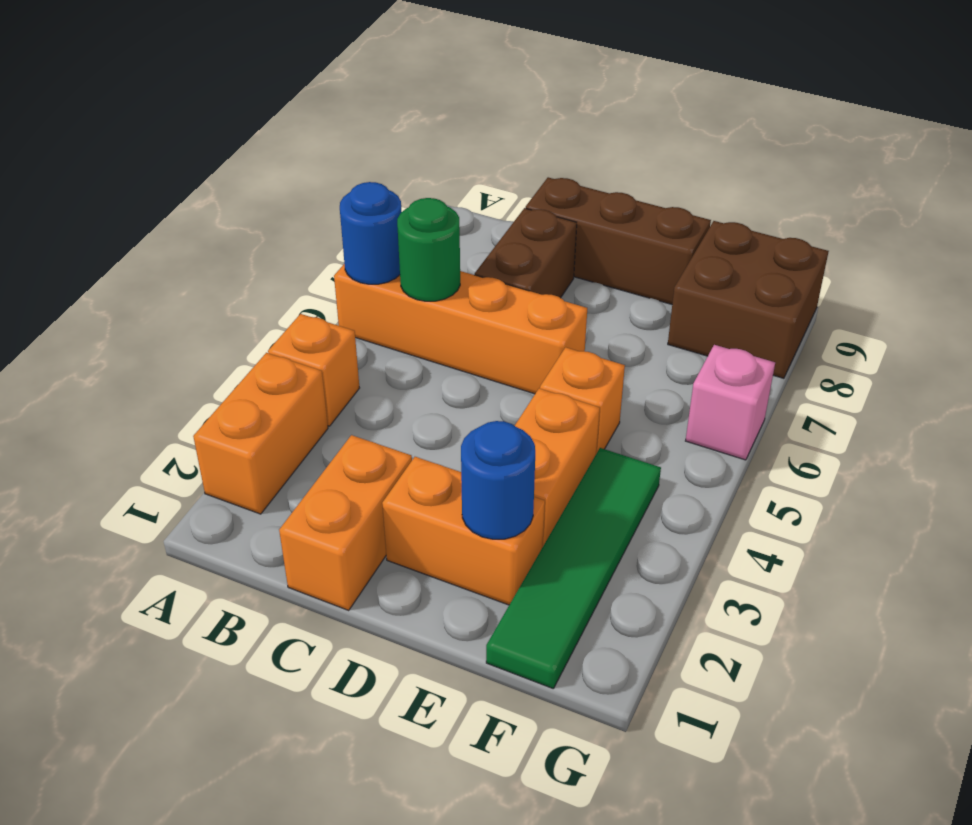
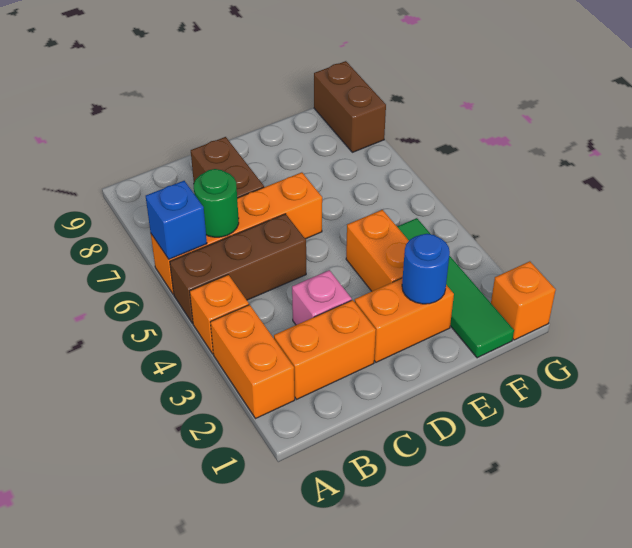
blue round brick A6 level 2 -> blue brick A6 level 2
orange brick C1:C2 level 1 -> orange brick B2:C2 level 1
brown brick C9:E9 level 1 -> brown brick A5:C5 level 1
orange brick E5 level 1 -> orange brick G1 level 1
brown brick F8:G9 level 1 -> brown brick G8:G9 level 1
pink brick G6 level 1 -> pink brick C3 level 1

